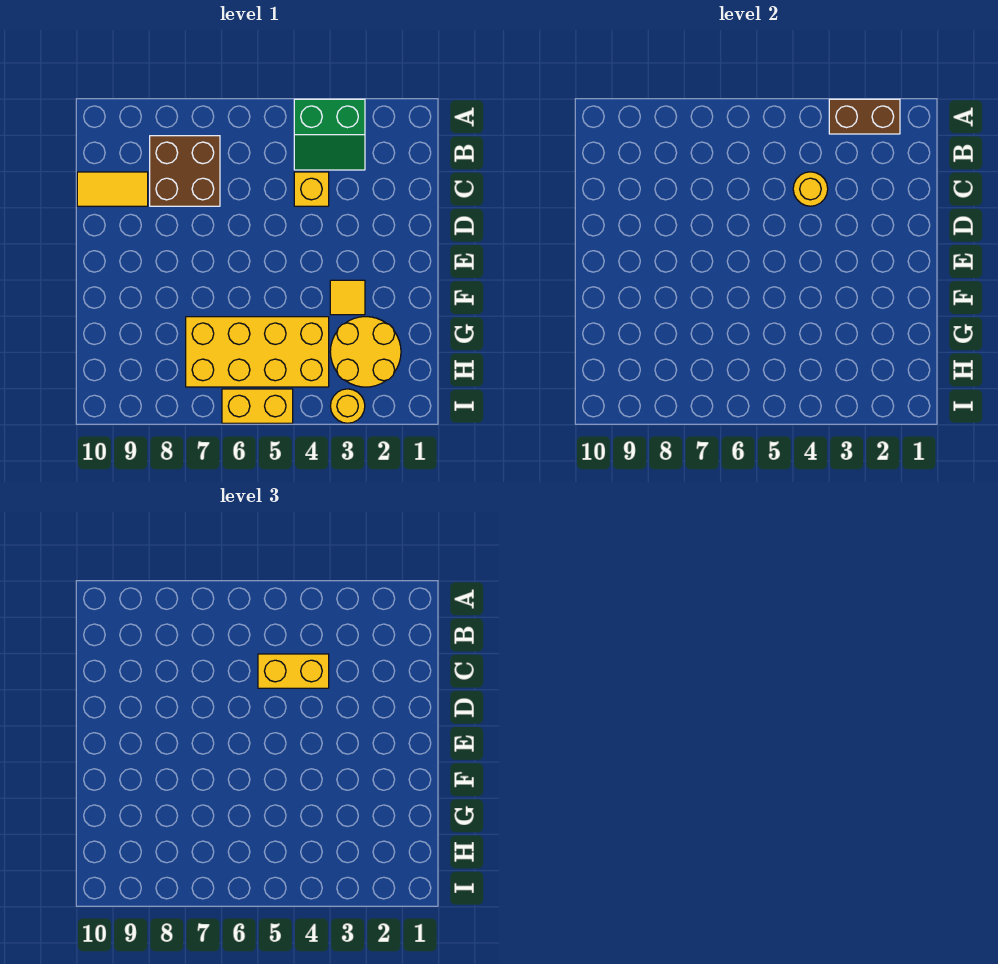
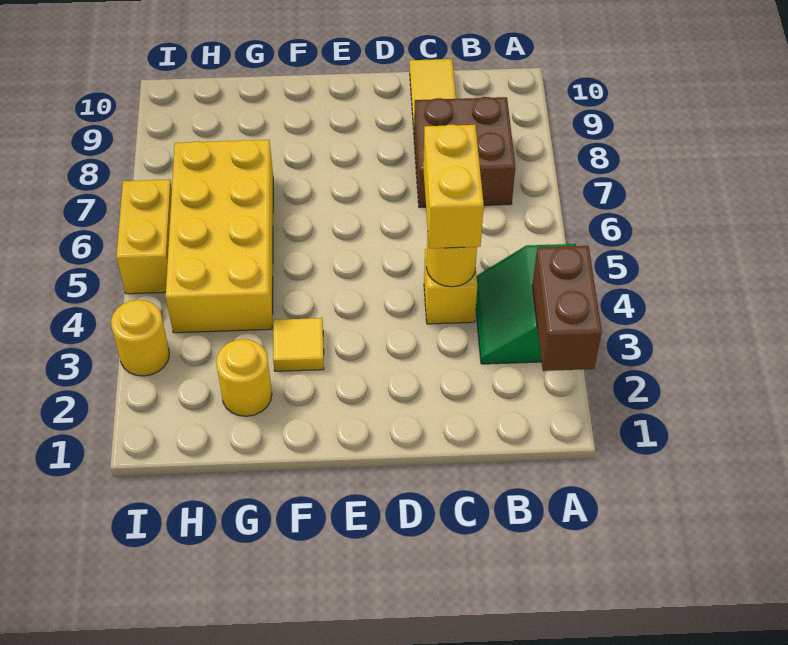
yellow round brick G2:H3 level 1 -> yellow round brick G2 level 1

